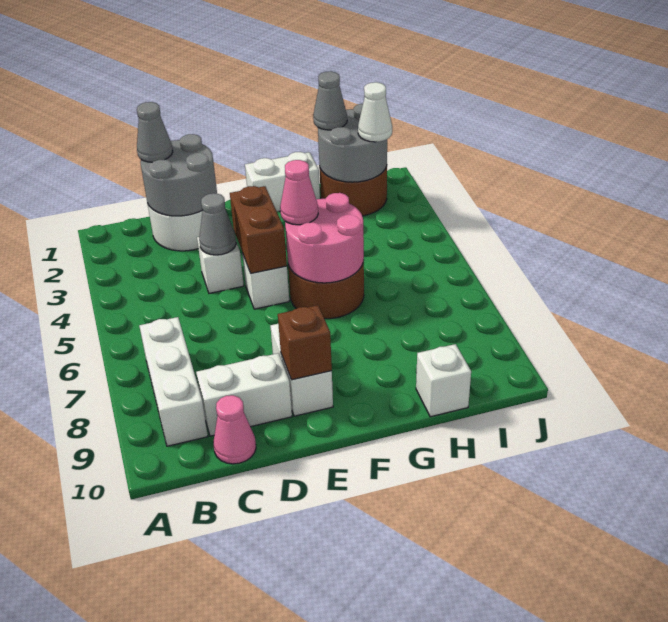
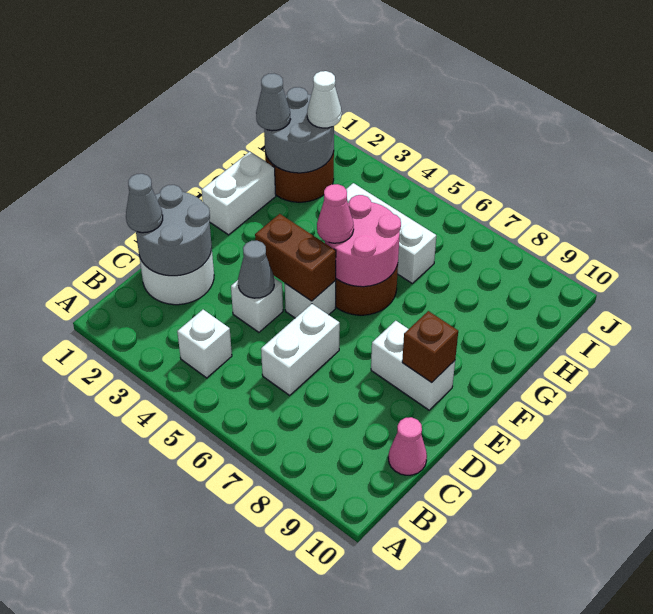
white brick B7:B9 level 1 -> white brick H4:H6 level 1
white brick C9:D9 level 1 -> white brick C6:D6 level 1
white brick H10 level 1 -> white brick B4 level 1

